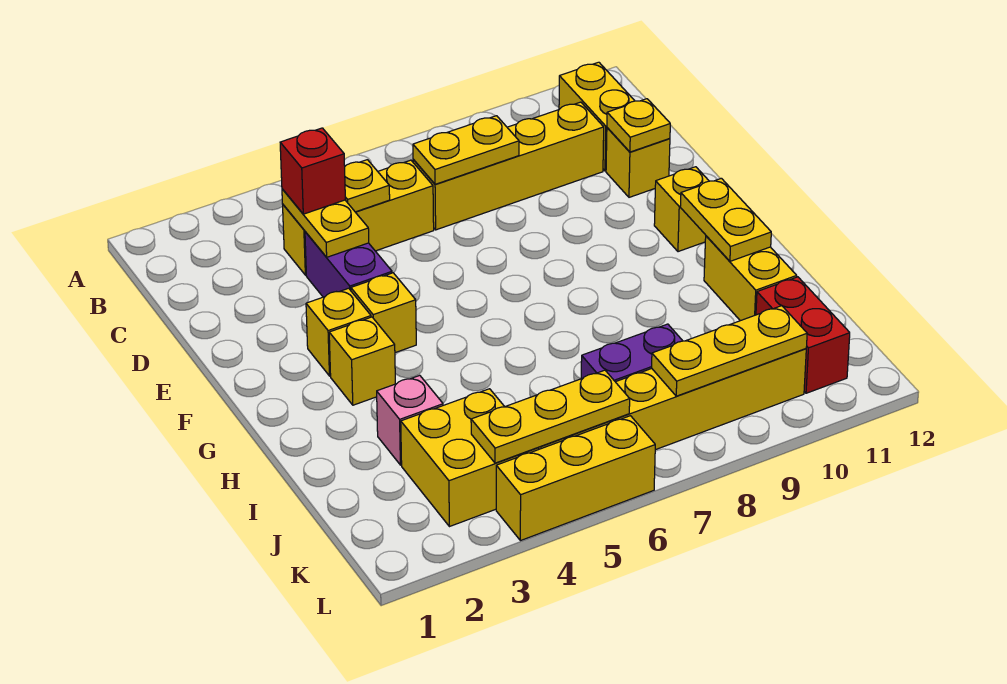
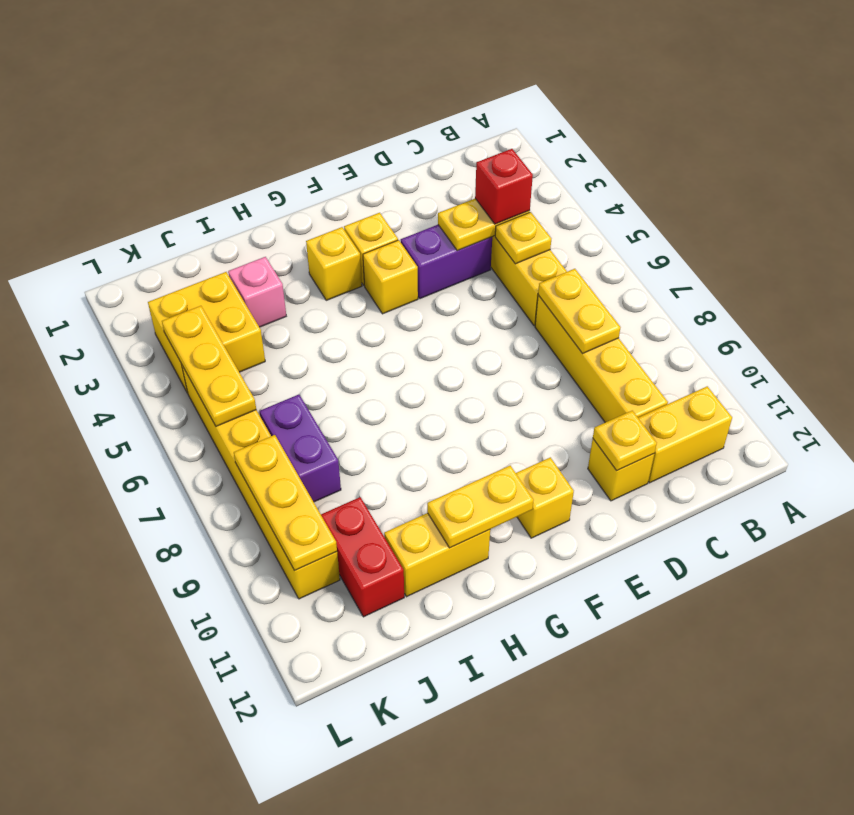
red brick J11:K11 level 1 -> red brick J10:J11 level 1
yellow brick L4:L6 level 1 -> none

